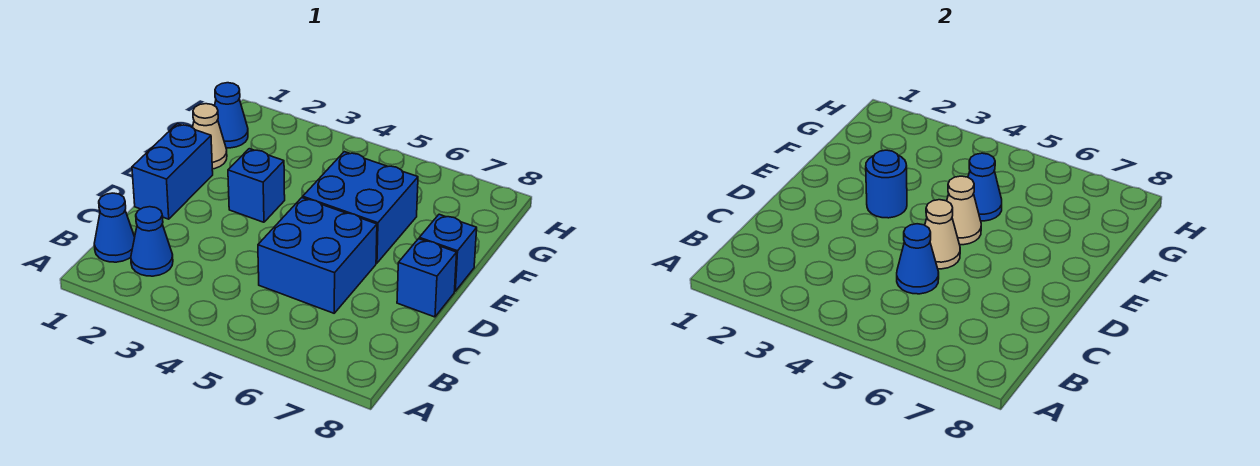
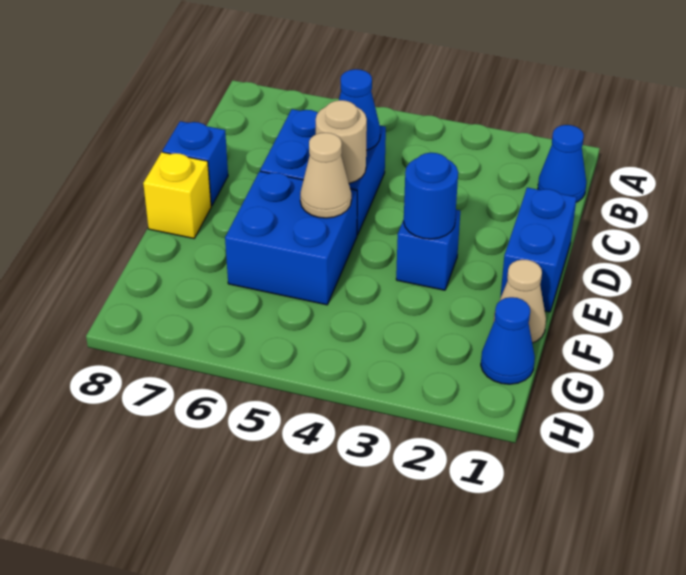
blue cone B2 level 1 -> none
tan cone D5 level 2 -> tan round brick D5 level 2
blue brick E8 level 1 -> yellow brick E8 level 1
blue cone F5 level 2 -> none

